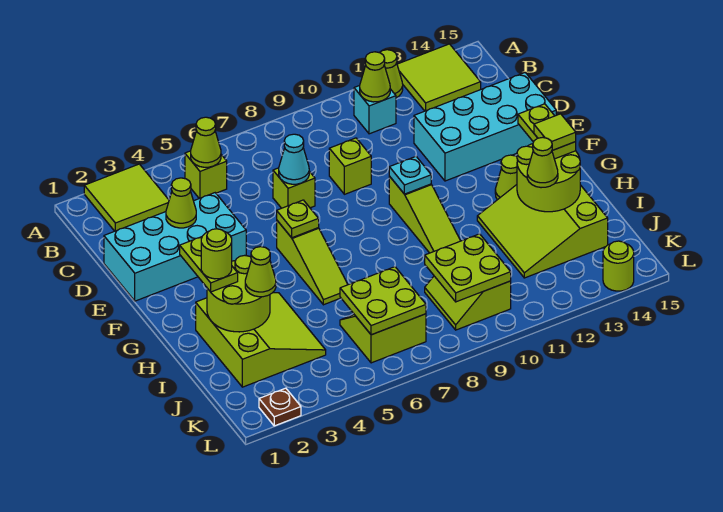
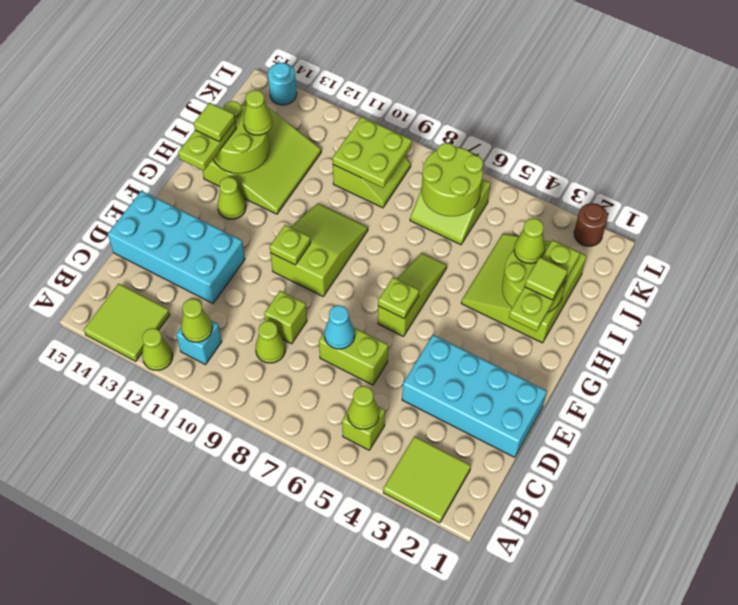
lime cone D3 level 2 -> lime cone C9 level 1
lime brick D7 level 1 -> lime brick D6:D7 level 1
lime slope F10:H10 level 1 top F -> lime slope F9:H10 level 1 top F
cyan plate F10 level 2 -> lime plate F10 level 2
lime plate G2:H2 level 3 -> lime plate G2:I2 level 3
lime round brick H2 level 4 -> lime tile H2 level 4
lime plate J6:K7 level 2 -> lime round brick J6:K7 level 2
brown plate L2 level 1 -> brown round brick L2 level 1
lime round brick L14 level 1 -> cyan round brick L14 level 1

